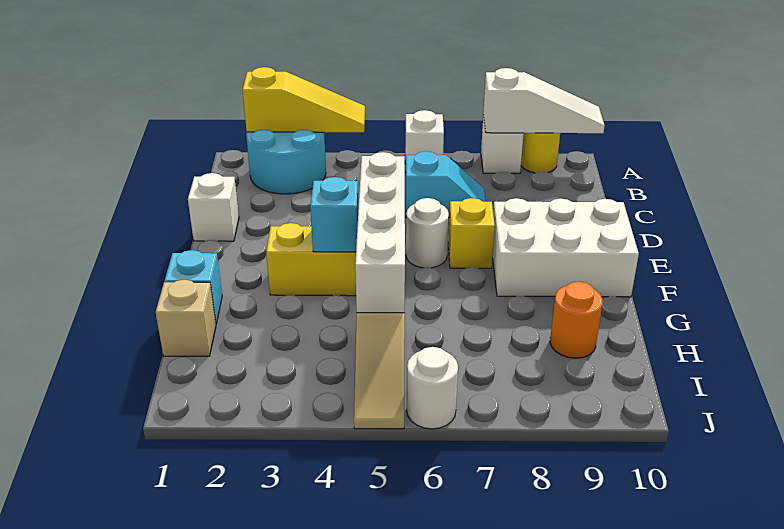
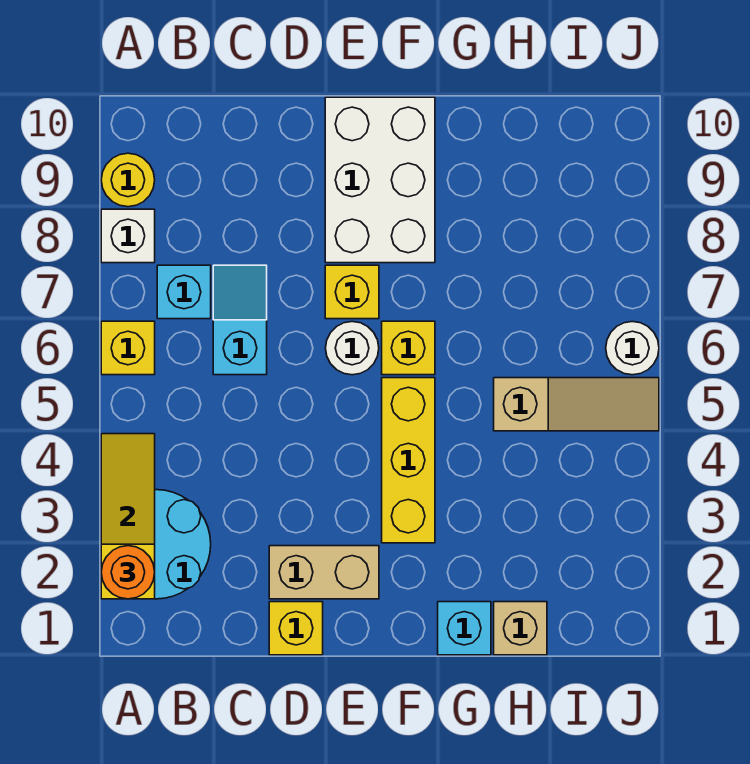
white brick A6 level 1 -> yellow brick A6 level 1
white slope A8:A10 level 2 top 8 -> none
white brick D1 level 1 -> yellow brick D1 level 1
none -> tan brick D2:E2 level 1
white brick E5:H5 level 2 -> none
cyan brick F4 level 2 -> cyan brick B7 level 1
none -> yellow brick F6 level 1
orange round brick H9 level 1 -> orange round brick A2 level 3

